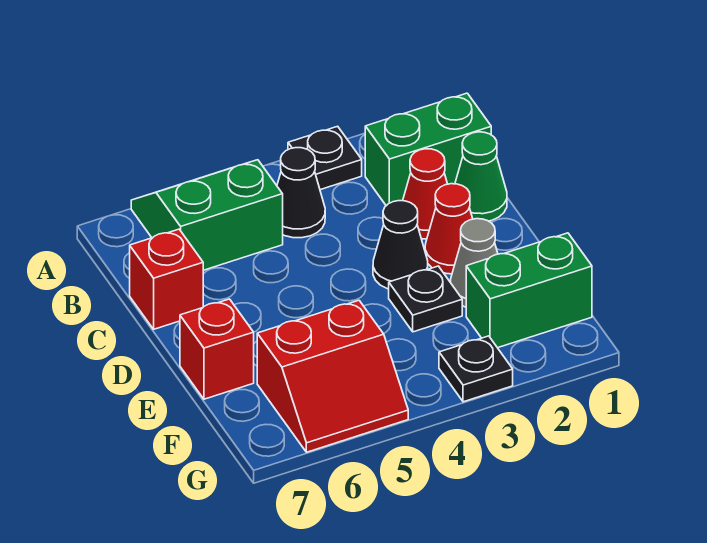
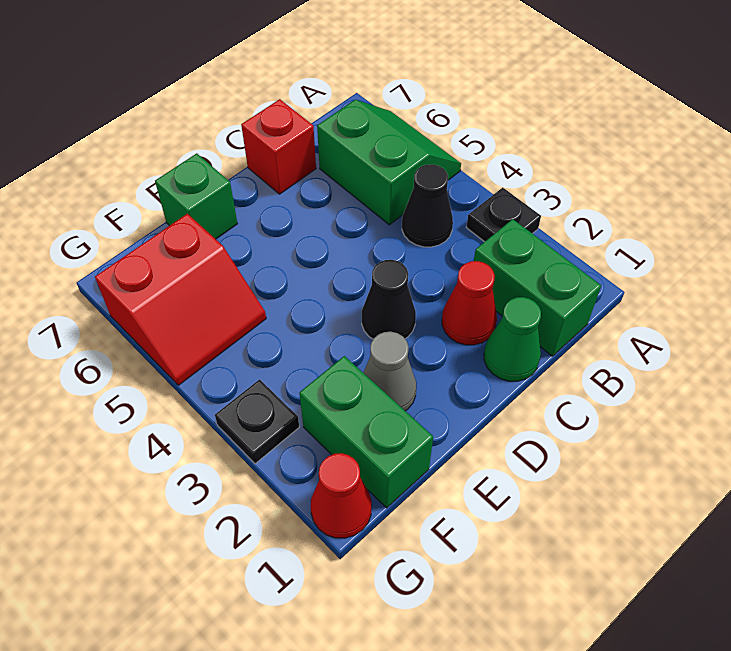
red cone D2 level 1 -> red cone G1 level 1
black plate E3 level 1 -> none
red brick E7 level 1 -> green brick E7 level 1
red slope F5:G6 level 1 top F -> red slope F5:G6 level 1 top 6

